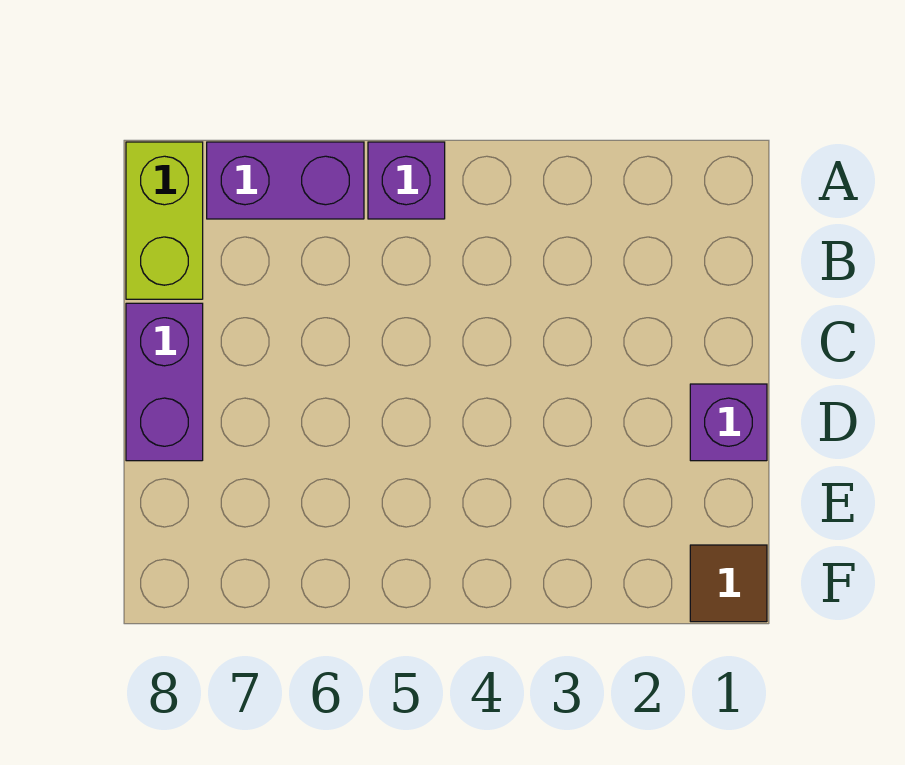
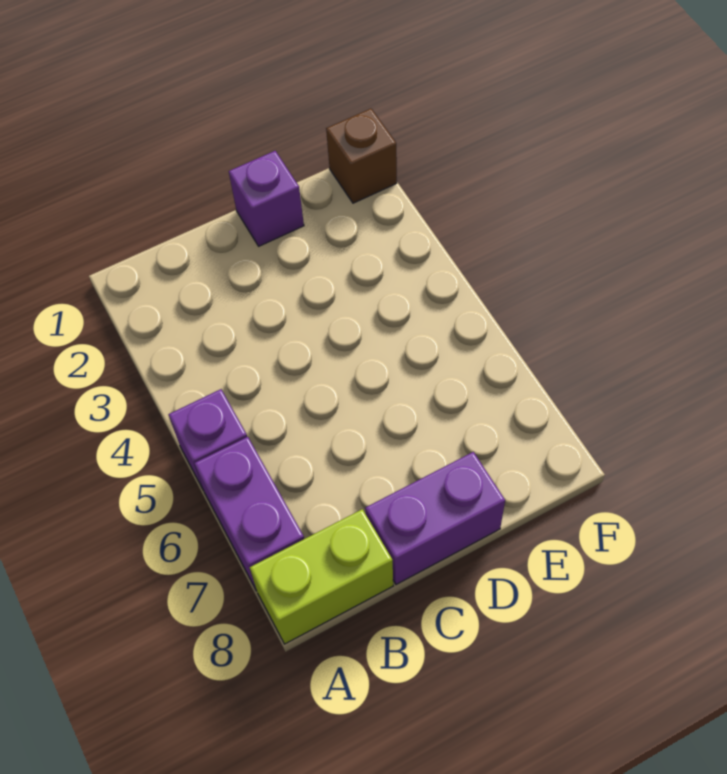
brown tile F1 level 1 -> brown brick F1 level 1

